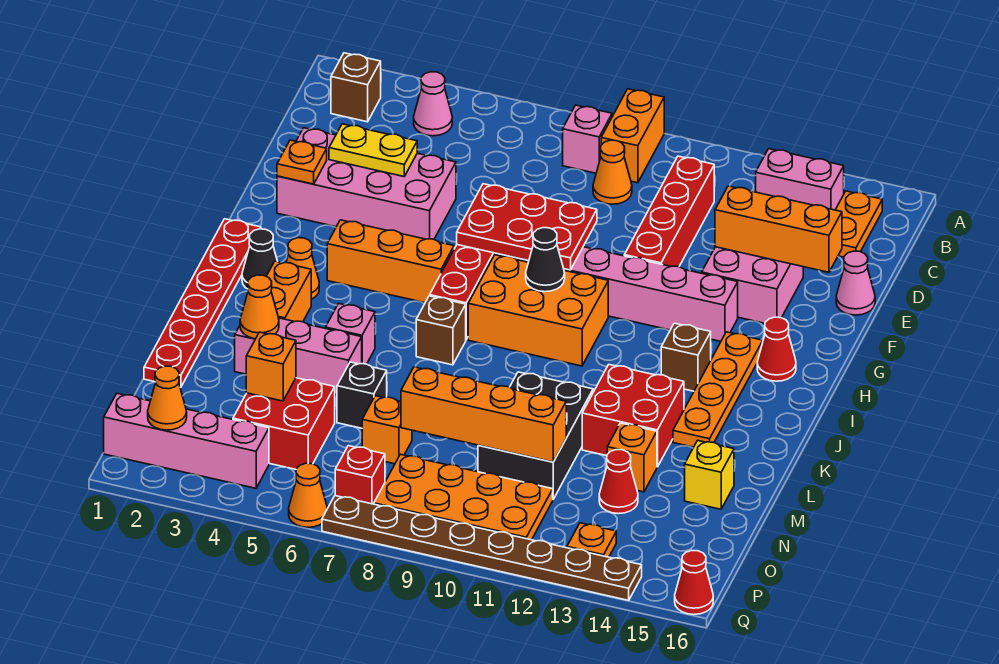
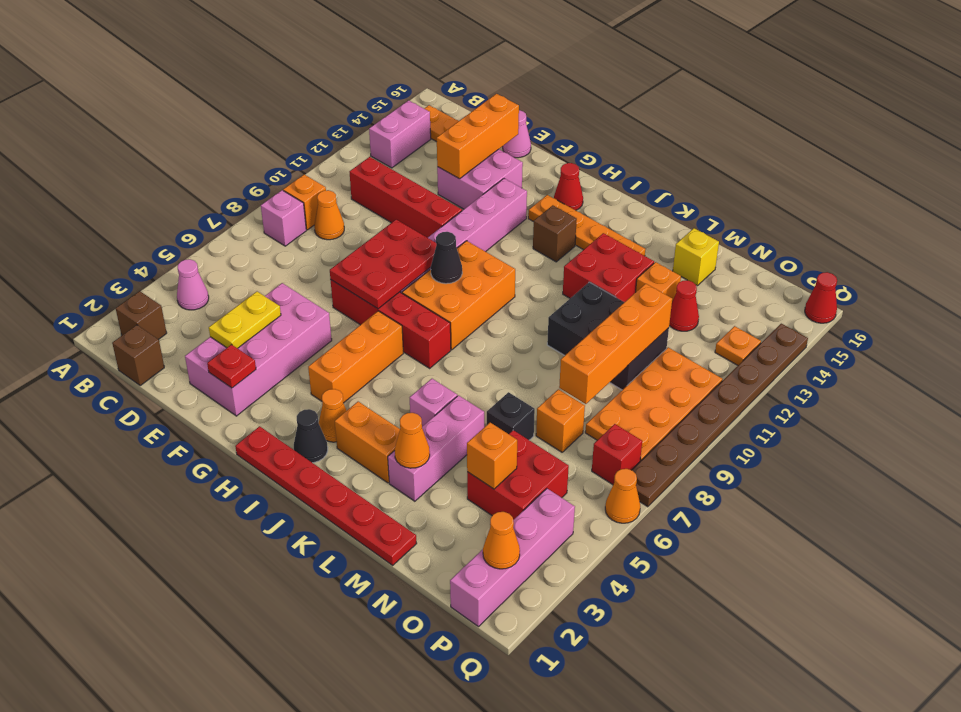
orange brick A9:B9 level 1 -> orange brick B9 level 1
orange plate F2 level 2 -> red plate F2 level 2
brown brick J7 level 1 -> brown brick C1 level 1

